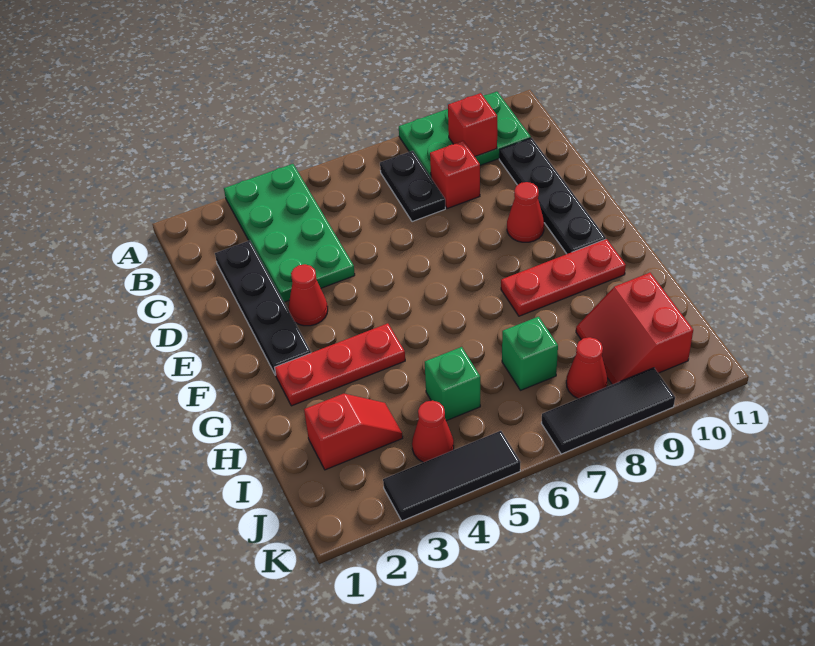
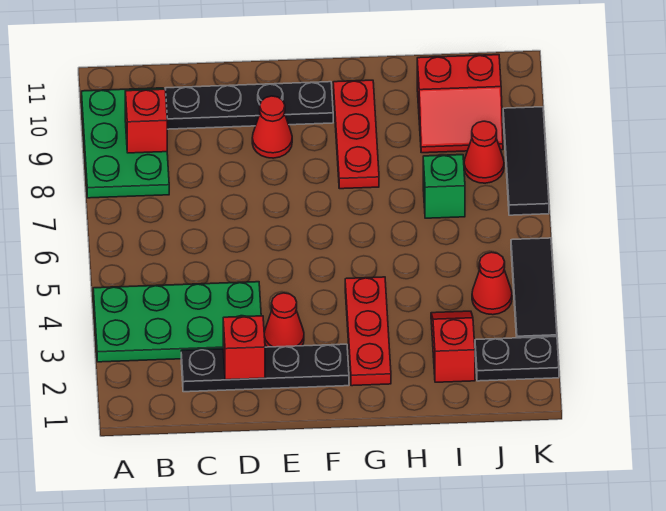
black plate B7:C7 level 1 -> black plate J2:K2 level 1
red brick C8 level 1 -> red brick D2 level 2
green brick I5 level 1 -> none

